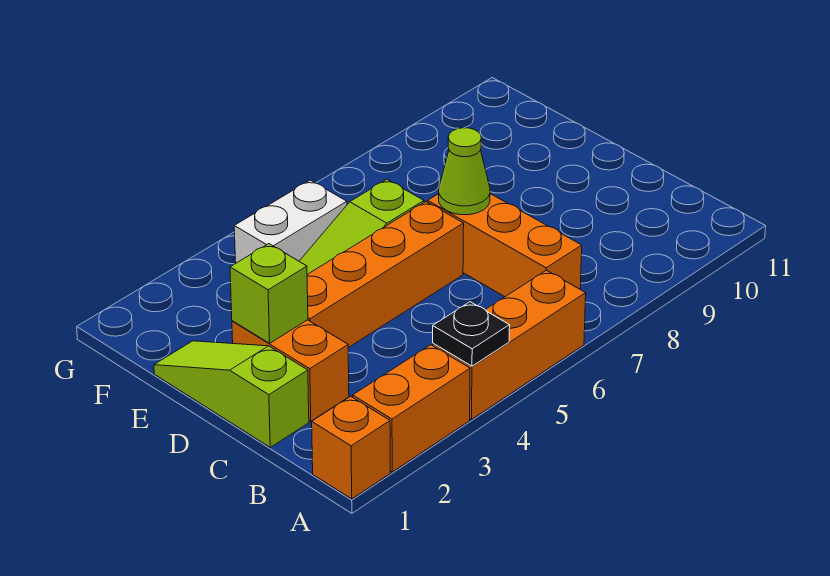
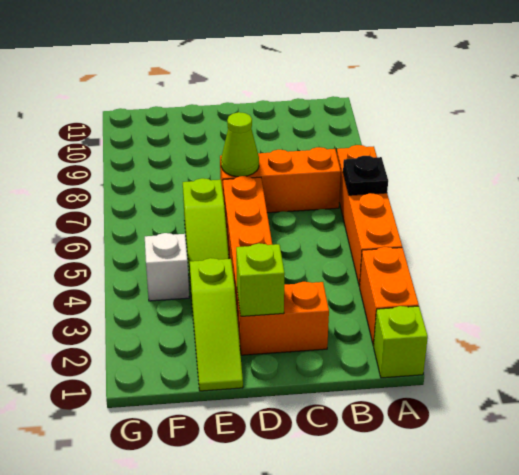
orange brick A1 level 1 -> lime brick A1 level 1
orange brick A4:A6 level 1 -> orange brick A4:A7 level 1
black plate A4 level 2 -> black plate A6 level 2
lime slope C1:E1 level 1 top C -> lime slope E1:E3 level 1 top 3
white brick F4:F5 level 1 -> white brick F4 level 1

